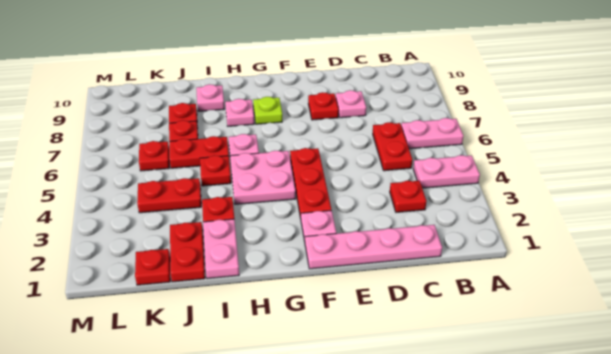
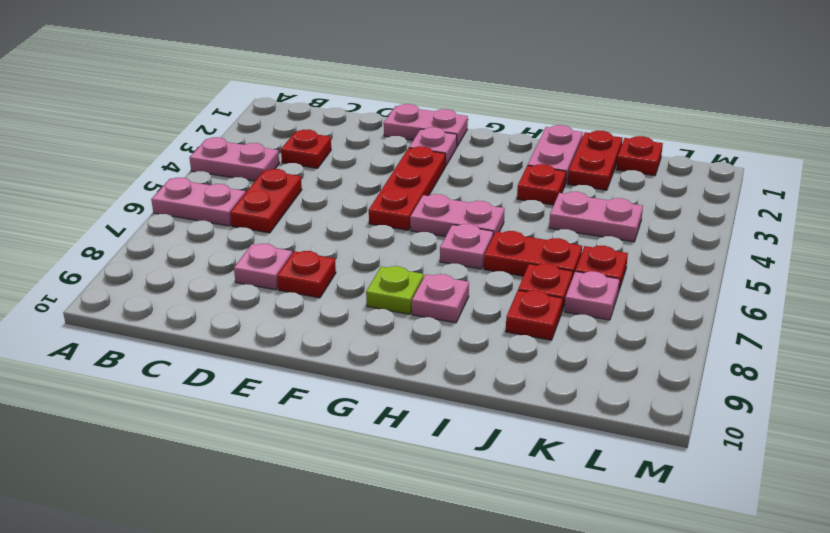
pink plate C1:F1 level 1 -> pink plate E1:F1 level 1
pink plate G4:H5 level 1 -> pink plate G5:H5 level 1
red plate I5 level 1 -> none
pink plate I9 level 1 -> pink plate K7 level 1
red plate J4:K4 level 1 -> pink plate J4:K4 level 1

